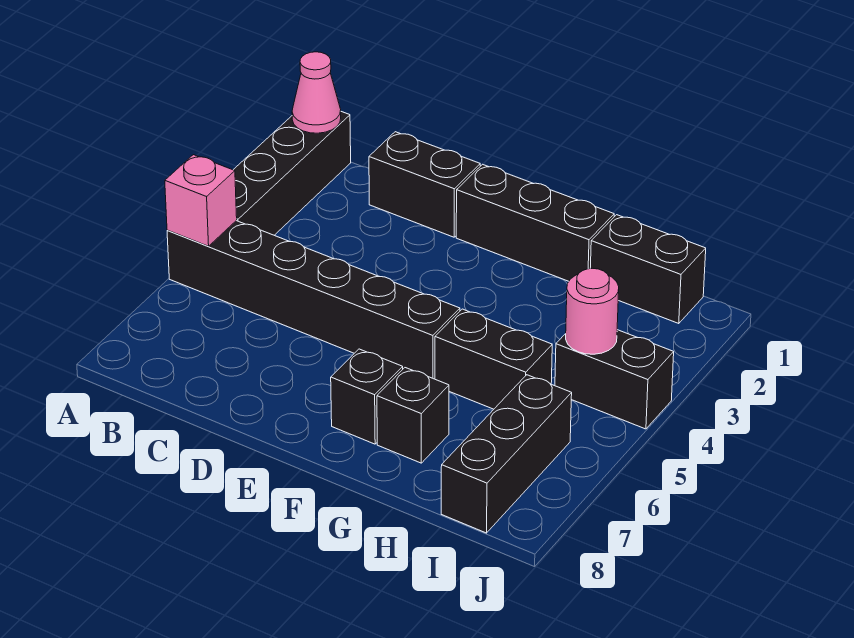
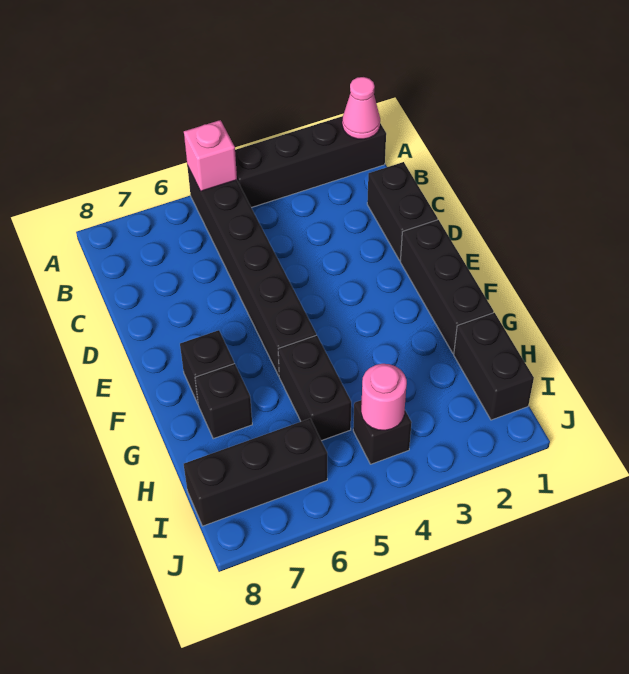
black brick I4:J4 level 1 -> black brick I4 level 1

